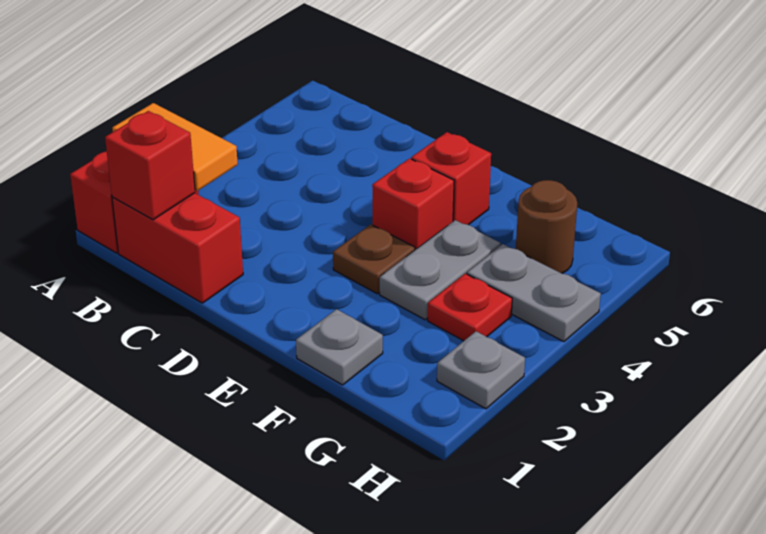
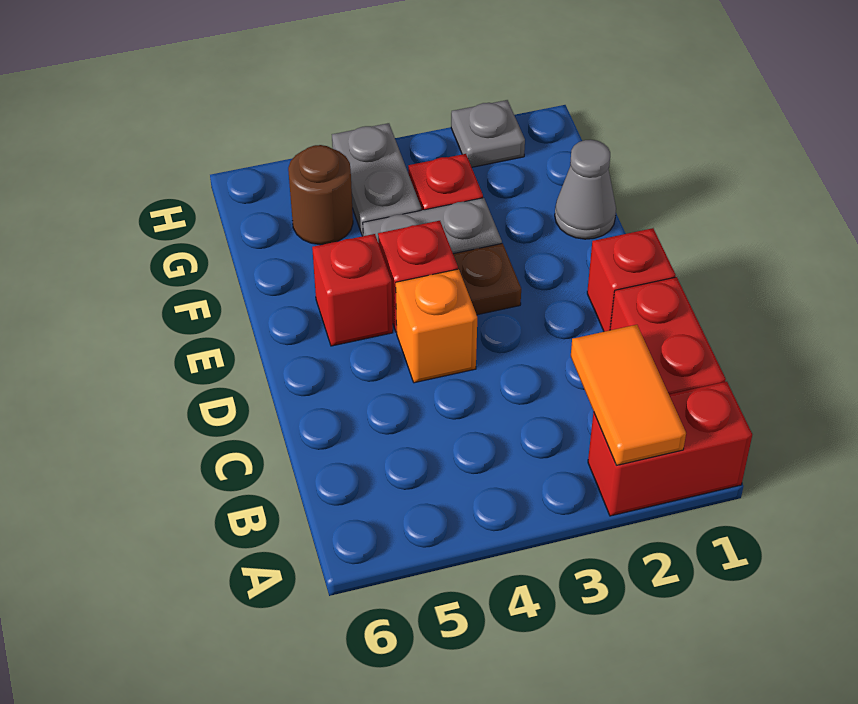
red brick B1 level 2 -> red brick D1 level 1
none -> orange brick D4 level 1
grey plate F1 level 1 -> grey cone F1 level 1

